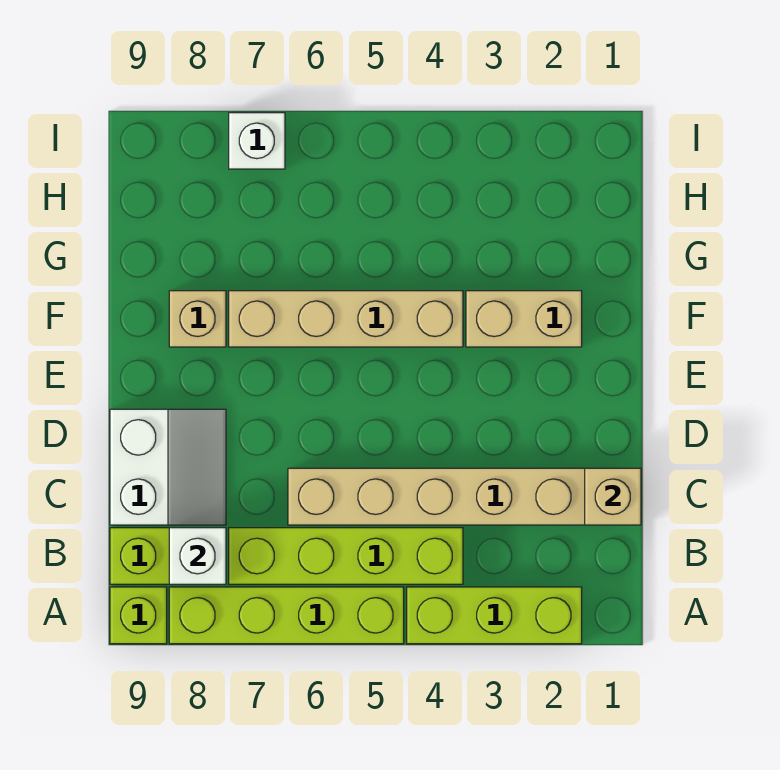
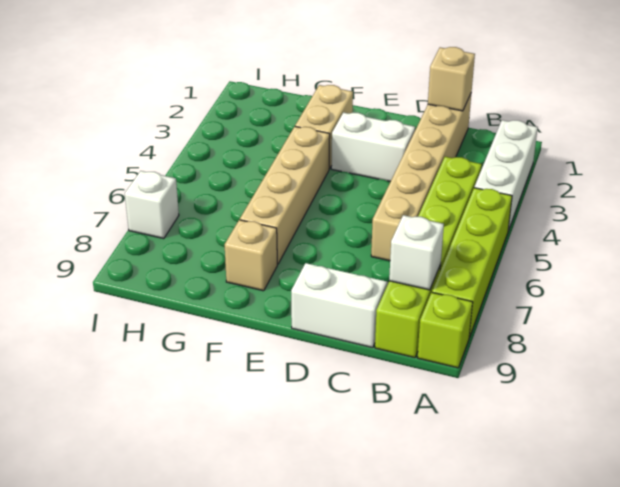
lime brick A2:A4 level 1 -> white brick A2:A4 level 1
none -> white brick D3:E3 level 1

